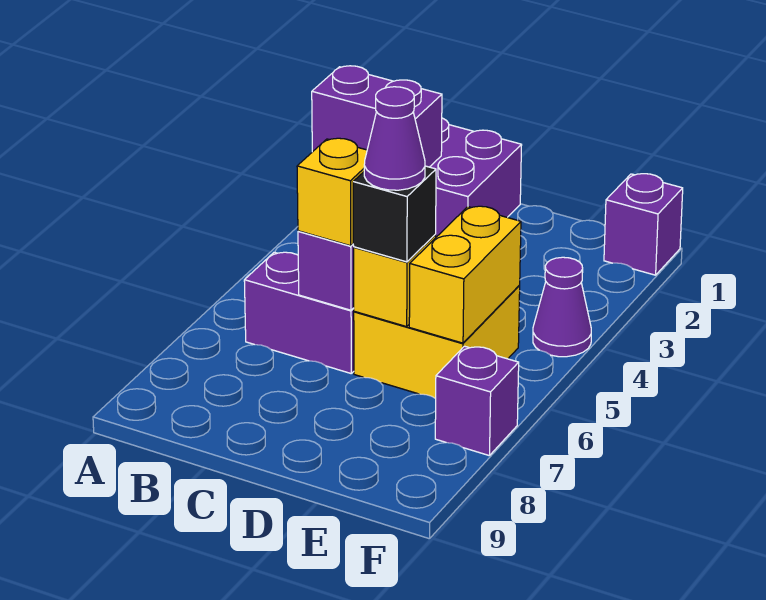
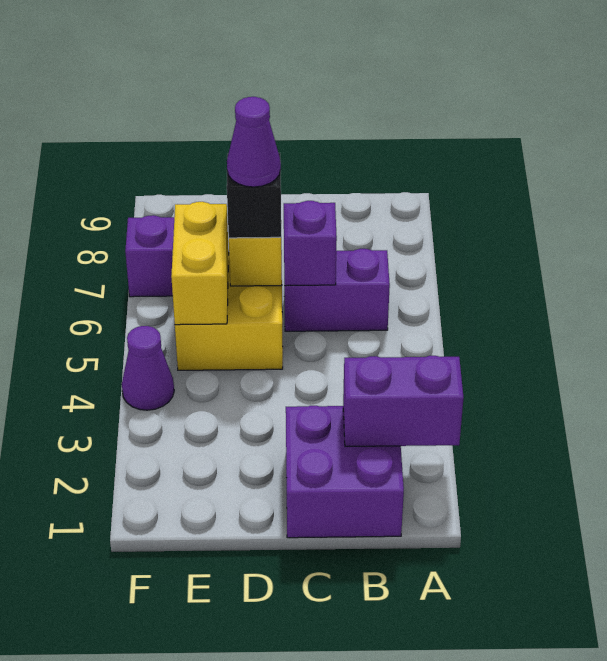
yellow brick C6 level 3 -> none
purple brick F1 level 1 -> none

